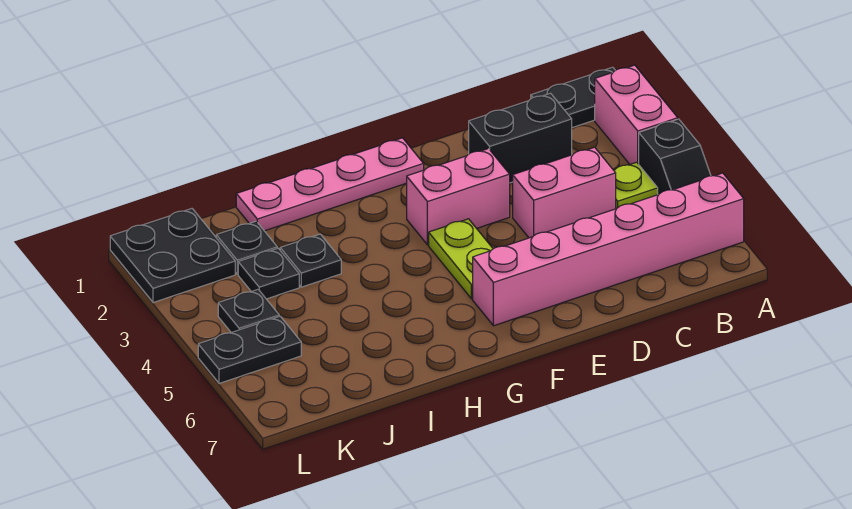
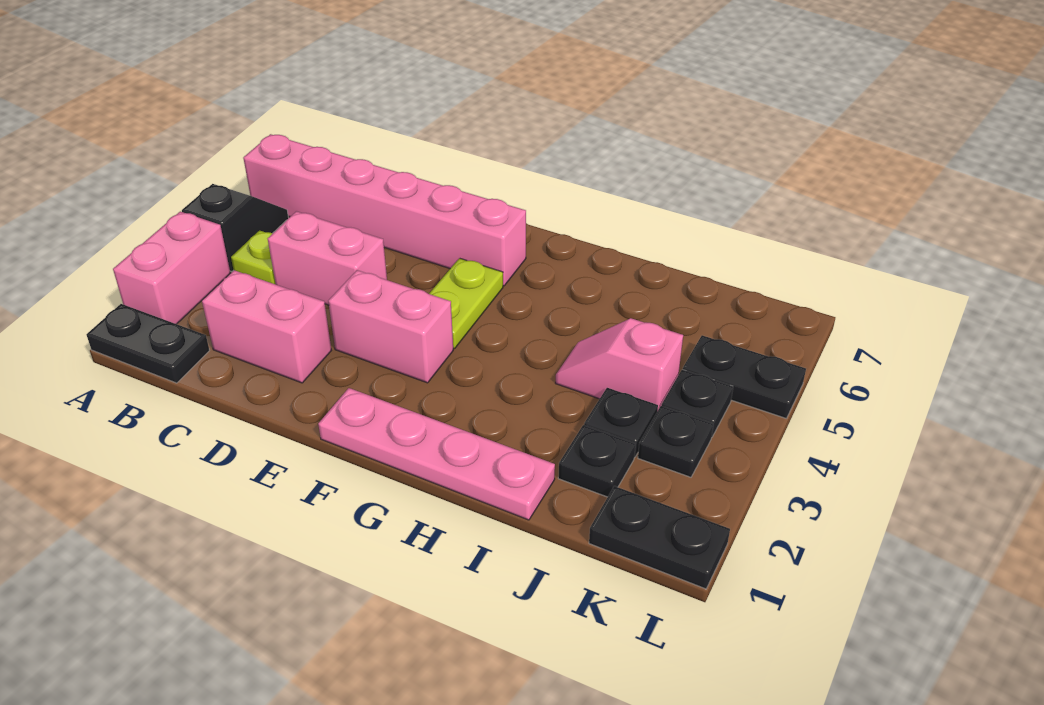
black brick C2:D2 level 1 -> pink brick C2:D2 level 1
black plate I3 level 1 -> black plate K3 level 1
none -> pink slope I4:J4 level 1 top J
black plate K1:L2 level 1 -> black plate K1:L1 level 1

